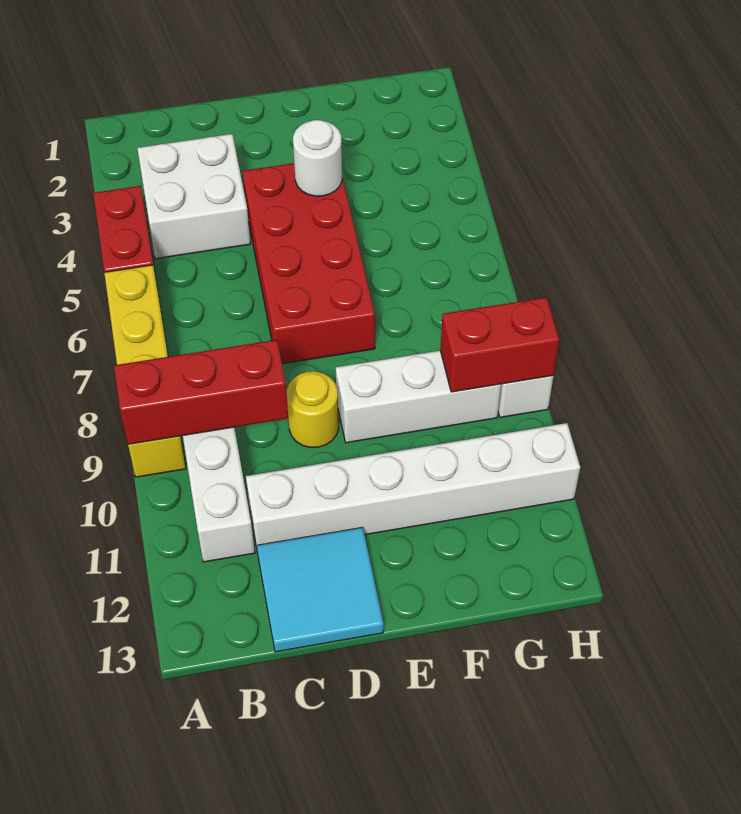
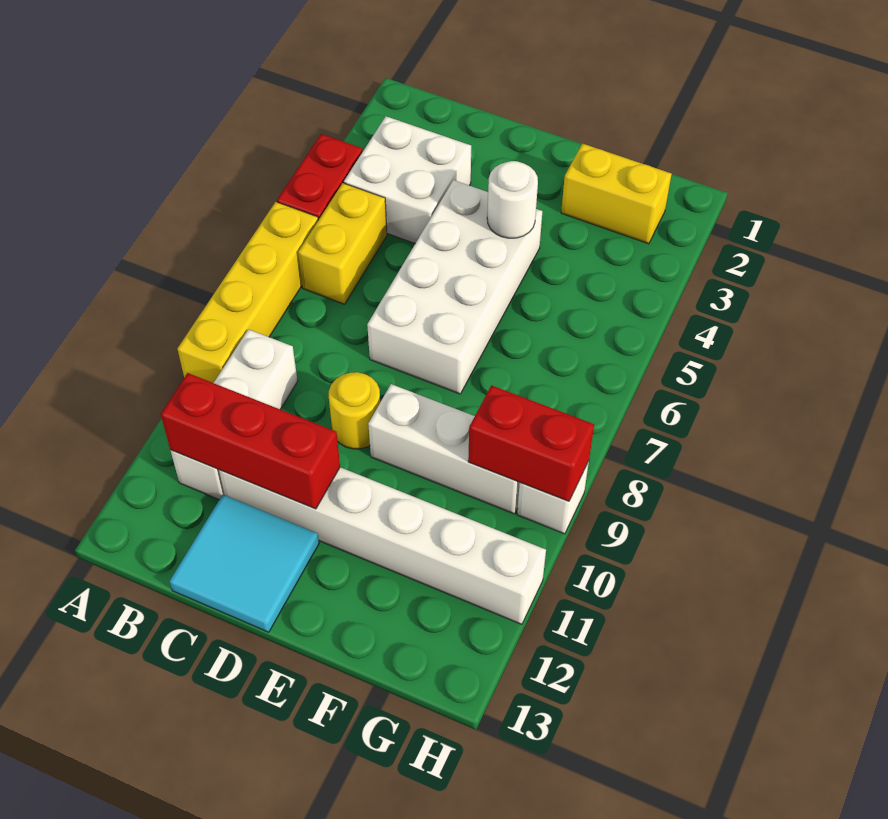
red brick A9:C9 level 2 -> red brick B11:D11 level 2
none -> yellow brick B5:B6 level 1
red brick D4:E7 level 1 -> white brick D4:E7 level 1
none -> yellow brick F2:G2 level 1

